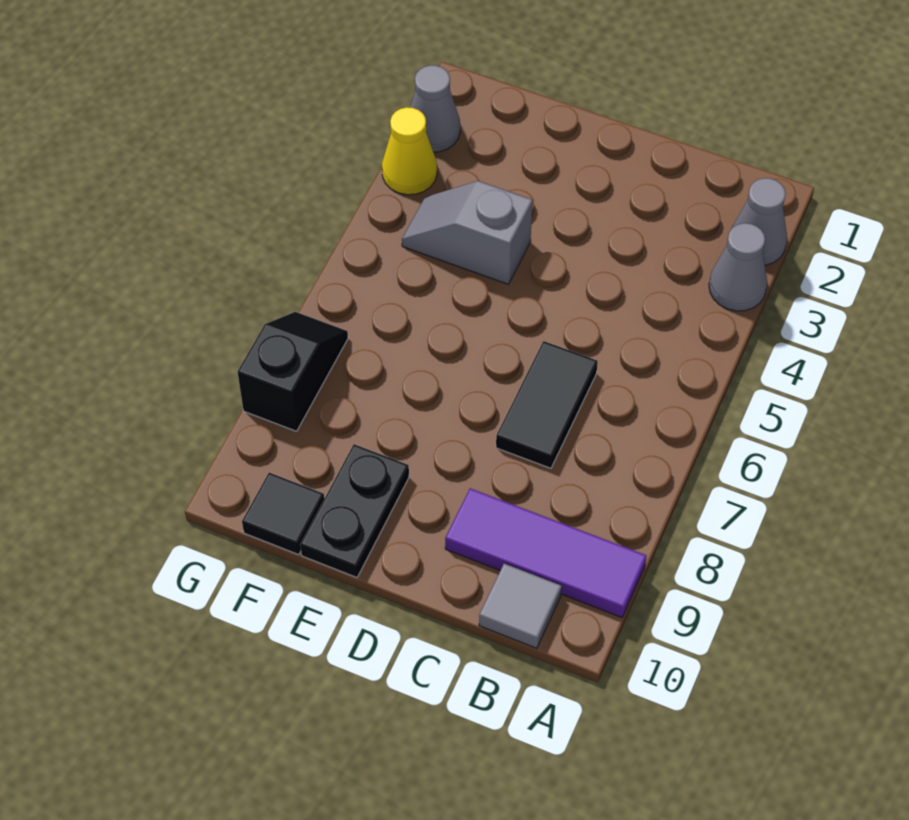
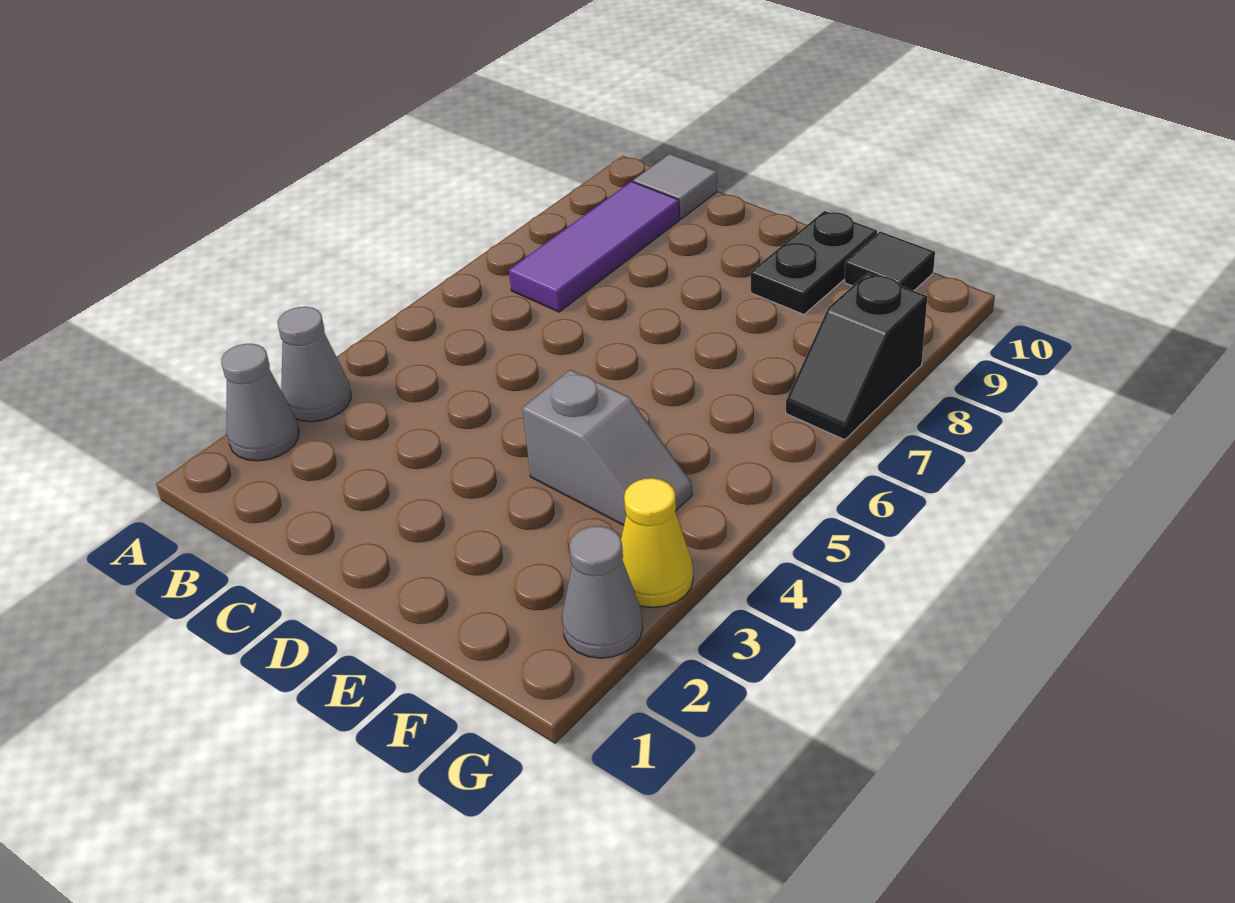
purple tile A9:C9 level 1 -> purple tile B7:B9 level 1
black tile C6:C7 level 1 -> none

